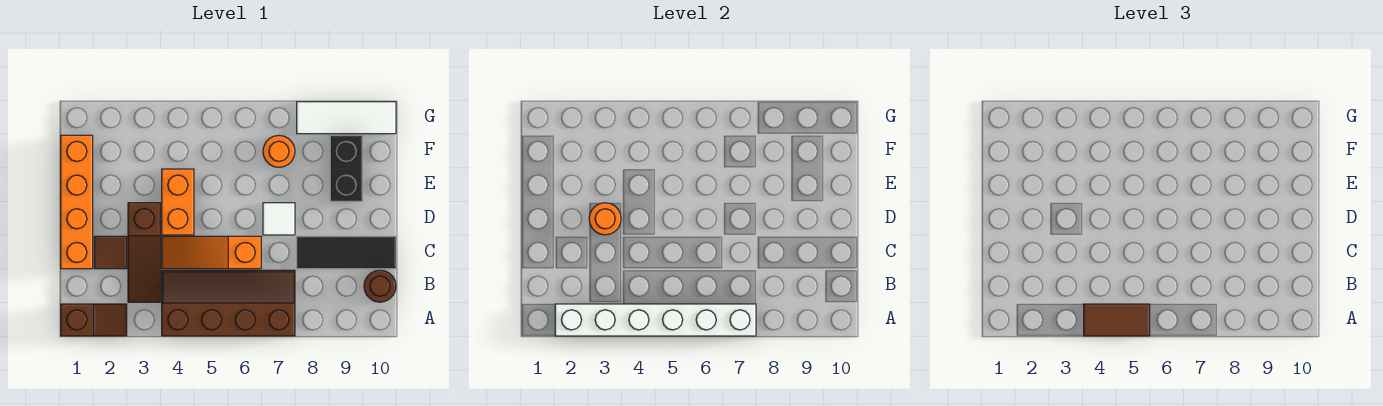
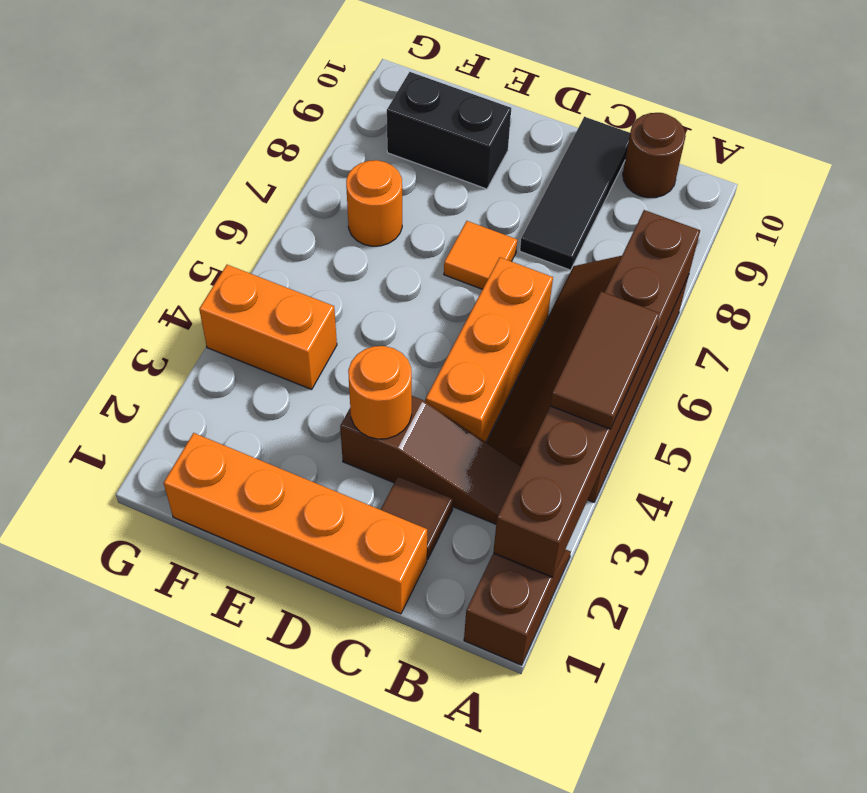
white brick A2:A7 level 2 -> brown brick A2:A7 level 2
orange slope C4:C6 level 1 top 6 -> orange brick C4:C6 level 1
orange brick D4:E4 level 1 -> orange brick F4:G4 level 1
white tile D7 level 1 -> orange tile D7 level 1
white tile G8:G10 level 1 -> none

